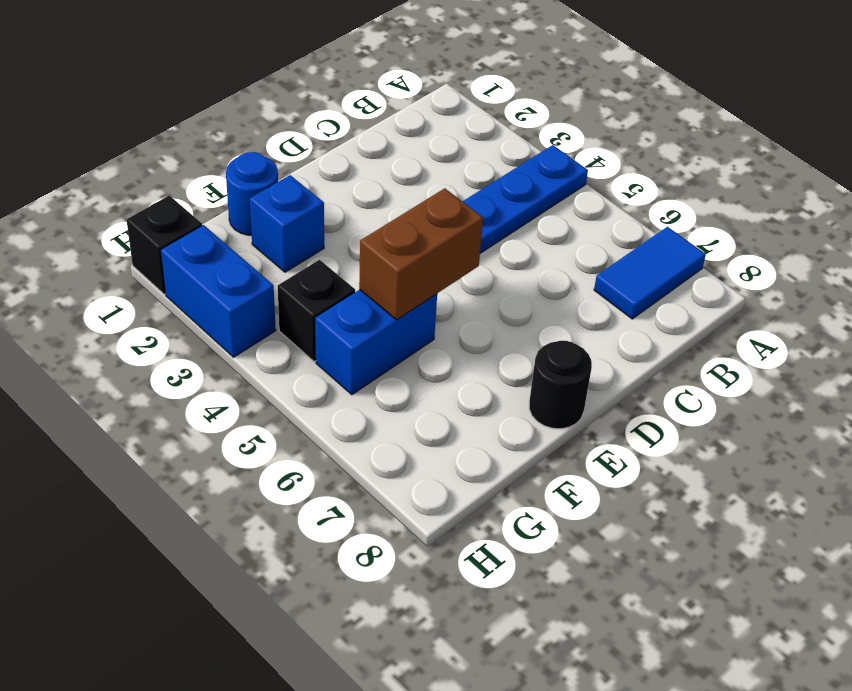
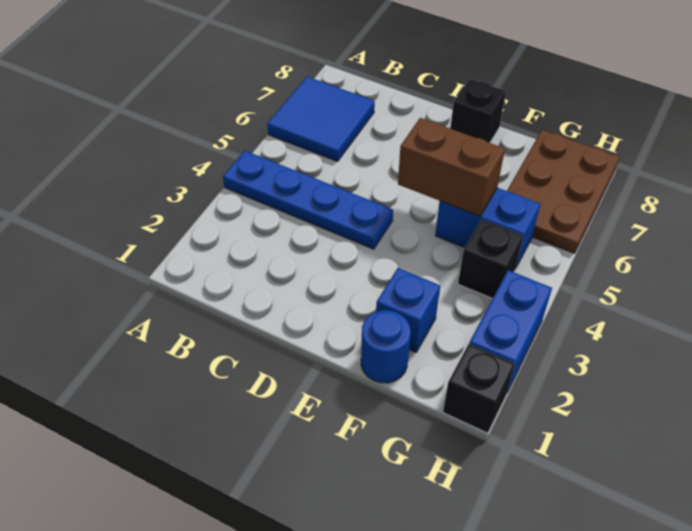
blue tile A7:B7 level 1 -> blue tile A6:B7 level 1
black round brick E8 level 1 -> black brick E8 level 1
none -> brown plate G6:H8 level 1

